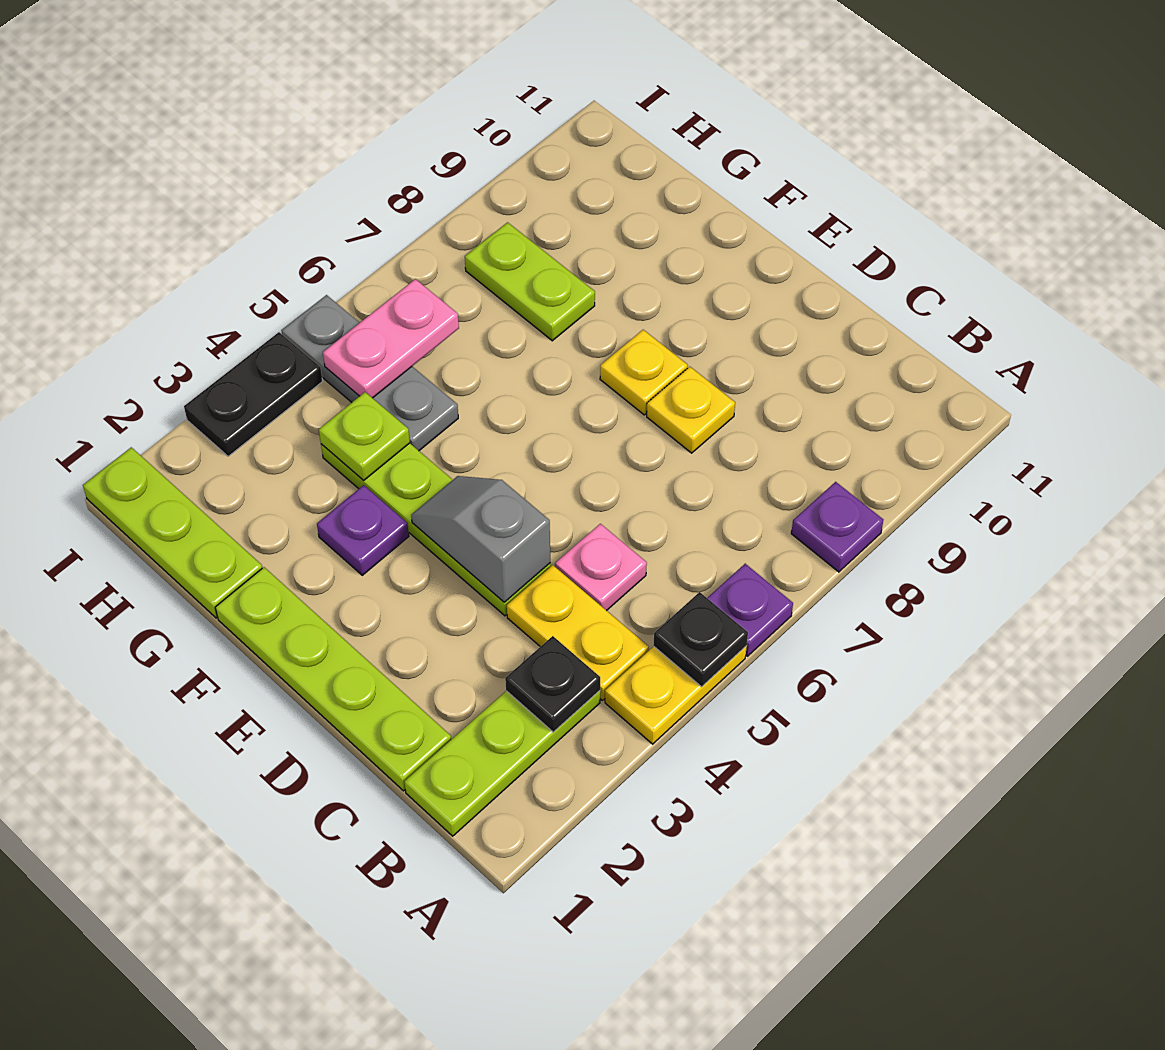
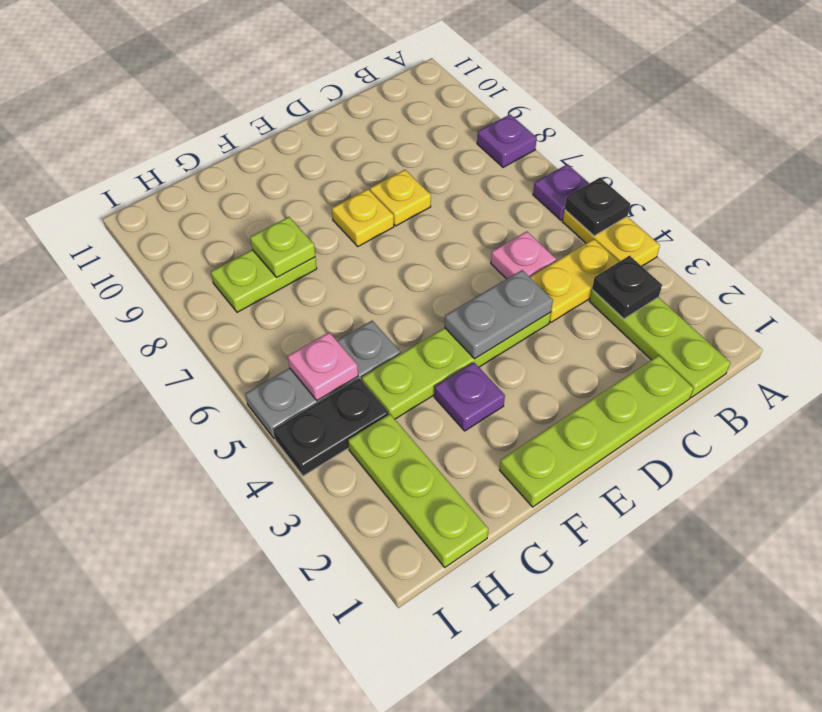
grey slope D4:E4 level 2 top D -> grey plate D4:E4 level 2
lime plate G1:I1 level 1 -> lime plate H1:H3 level 1
lime plate G4 level 2 -> lime plate G8 level 2
pink plate H5:H6 level 2 -> pink plate H5 level 2
black plate I3:I4 level 1 -> black plate H4:I4 level 1

